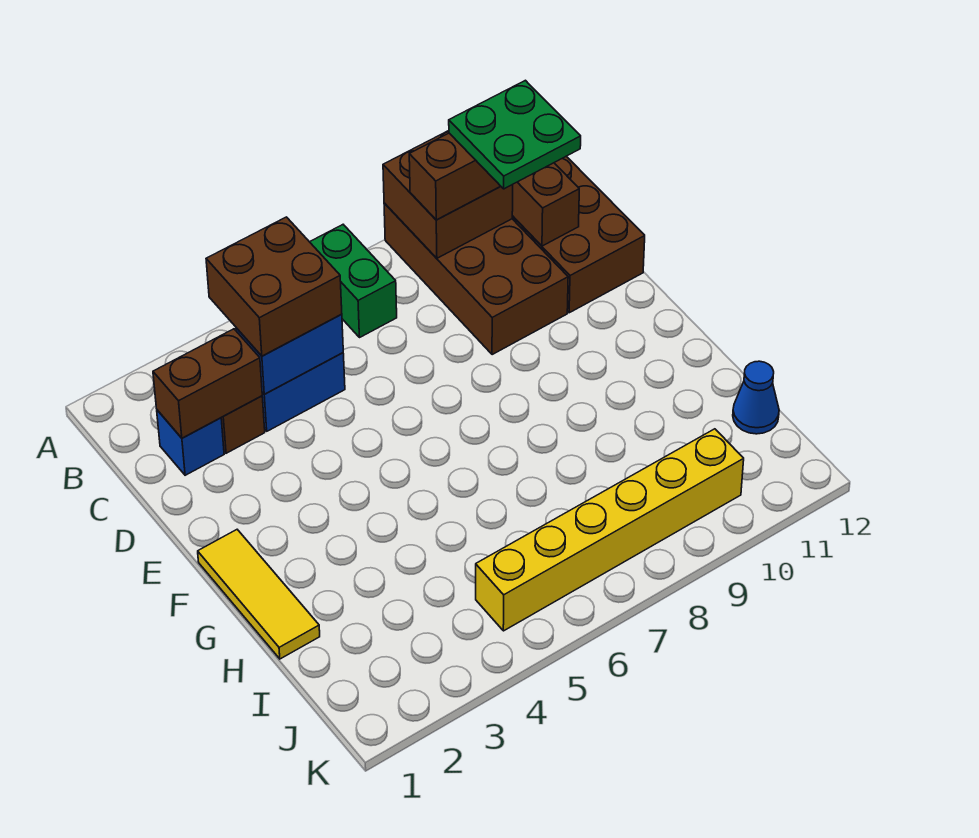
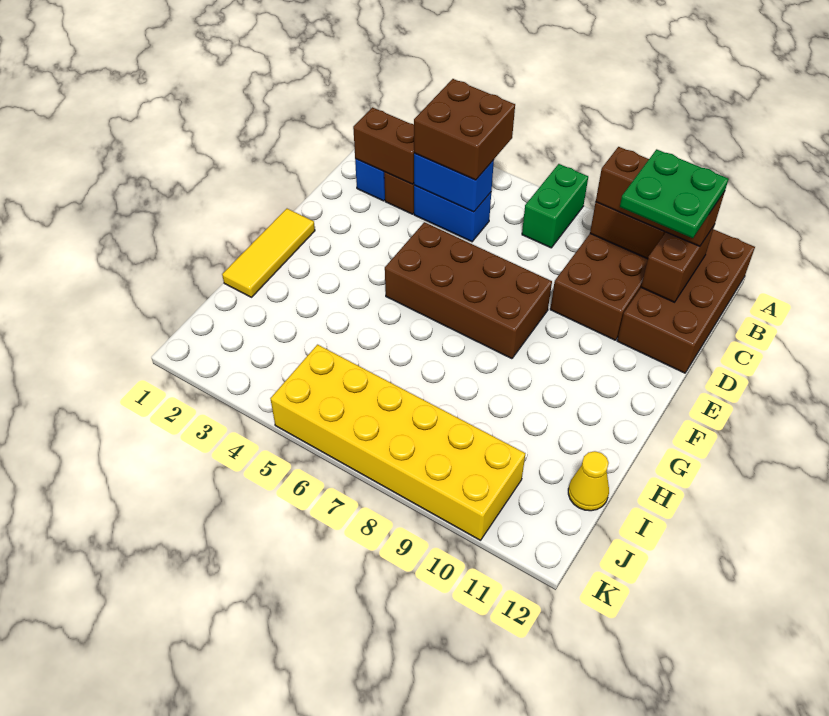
none -> brown brick E5:F8 level 1
blue cone I12 level 1 -> yellow cone I12 level 1
yellow brick J5:J10 level 1 -> yellow brick J5:K10 level 1

